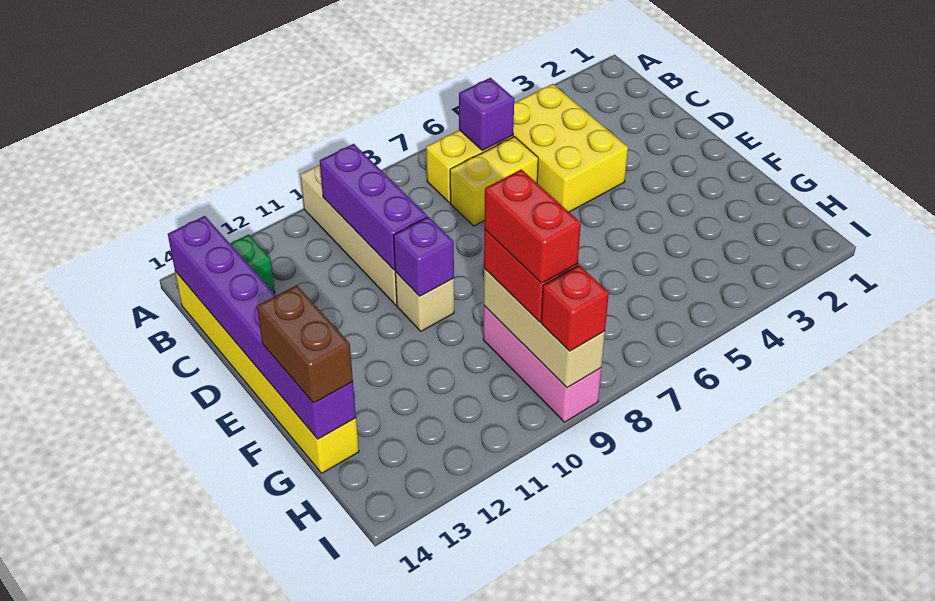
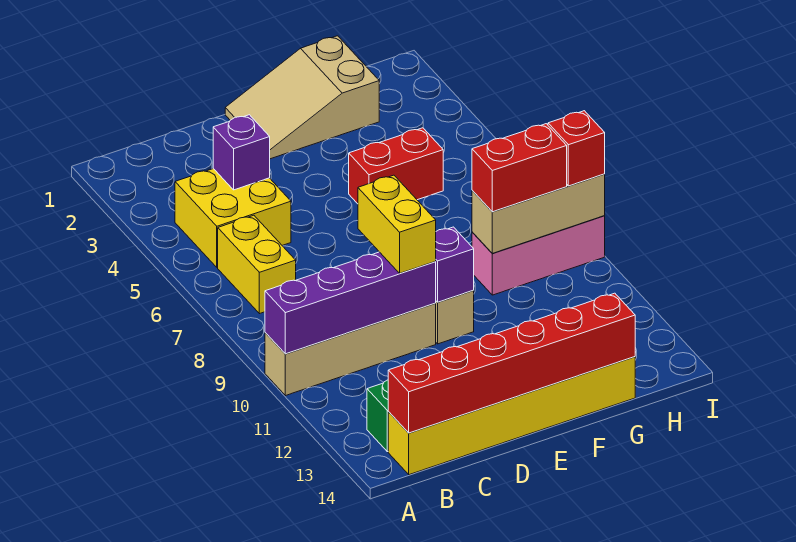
yellow brick B4:D5 level 1 -> yellow brick B4:C5 level 1
purple brick B6 level 2 -> purple brick C4 level 2
purple brick B10:D10 level 2 -> purple brick A10:D10 level 2
purple brick B14:G14 level 2 -> red brick B14:G14 level 2
yellow brick C6:C7 level 1 -> yellow brick D9:D10 level 3
none -> tan slope E1:G2 level 1 top G
brown brick F14:G14 level 3 -> none
red brick G9:H9 level 4 -> red brick F5:G5 level 1

